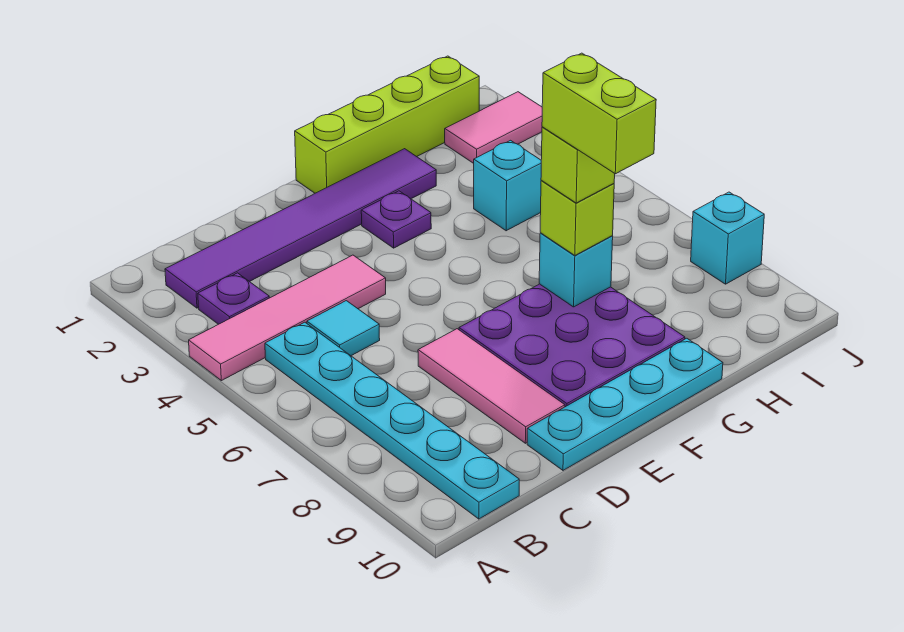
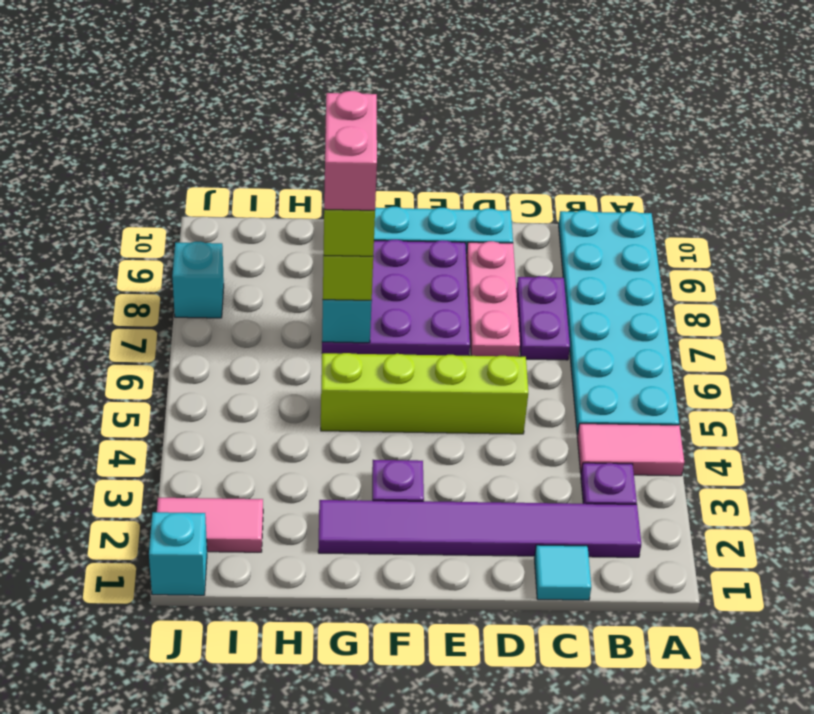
pink tile A4:D4 level 1 -> pink tile A4:B4 level 1
cyan plate B5:B10 level 1 -> cyan plate A5:B10 level 1
cyan tile C5 level 1 -> cyan tile C1 level 1
none -> purple plate C7:C8 level 1
pink tile D7:D9 level 1 -> pink plate D7:D9 level 1
lime brick F1:I1 level 1 -> lime brick D5:G5 level 1
lime brick G7:G8 level 5 -> pink brick G7:G8 level 5
cyan brick H4 level 1 -> cyan brick J1 level 1

